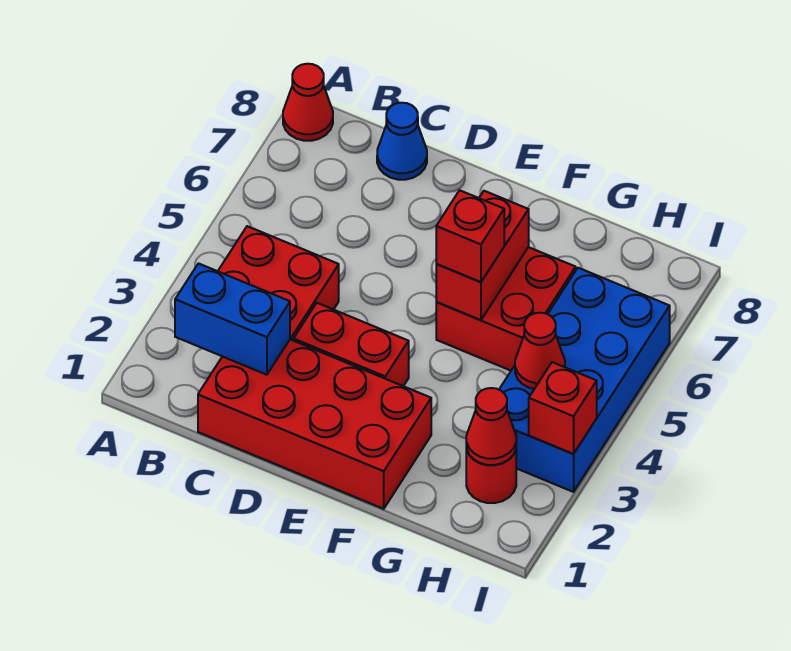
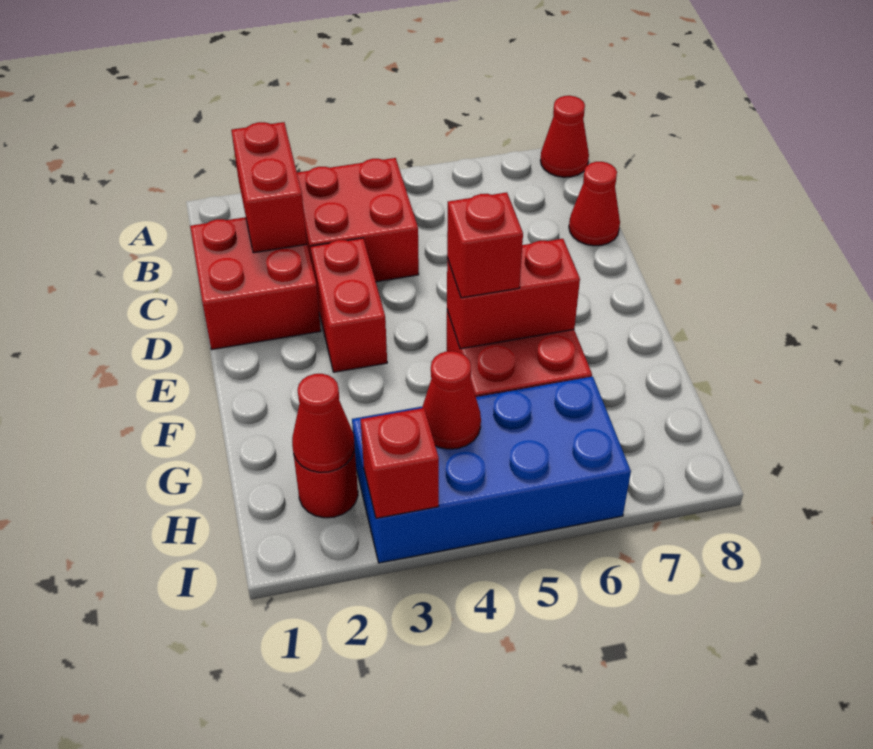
blue brick B2:C2 level 2 -> red brick B2:C2 level 2
red brick C1:F2 level 1 -> red brick C1:D2 level 1
blue cone C8 level 1 -> red cone C8 level 1

